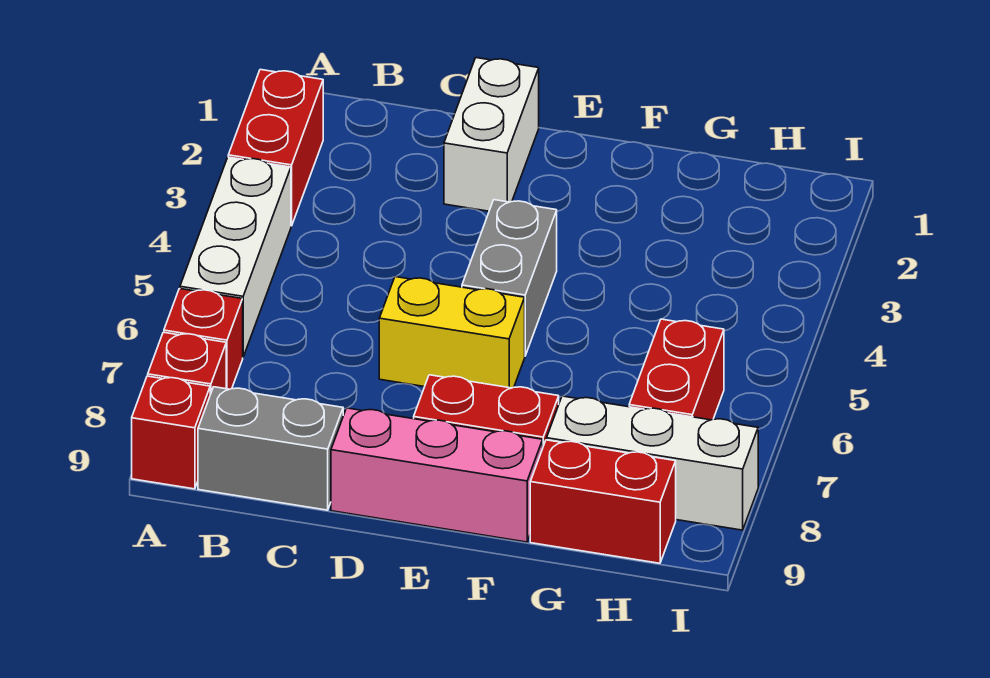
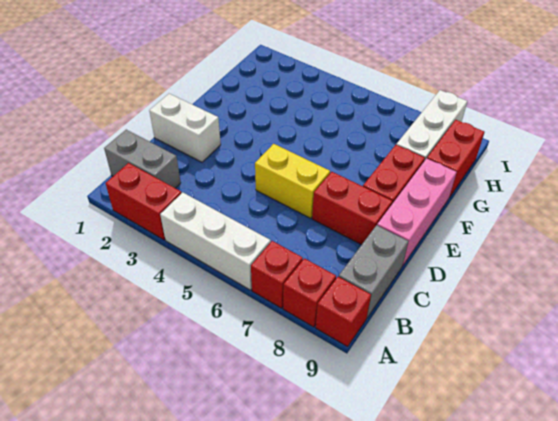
yellow brick D6:E6 level 1 -> yellow brick D5:D6 level 1
grey brick E4:E5 level 1 -> grey brick B1:B2 level 1
red brick H6:H7 level 1 -> red brick D7:D8 level 1

